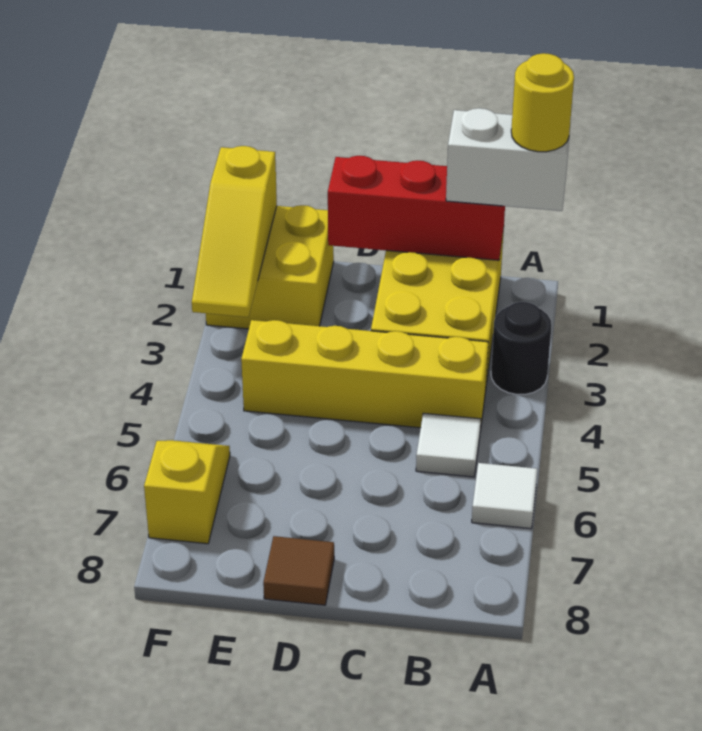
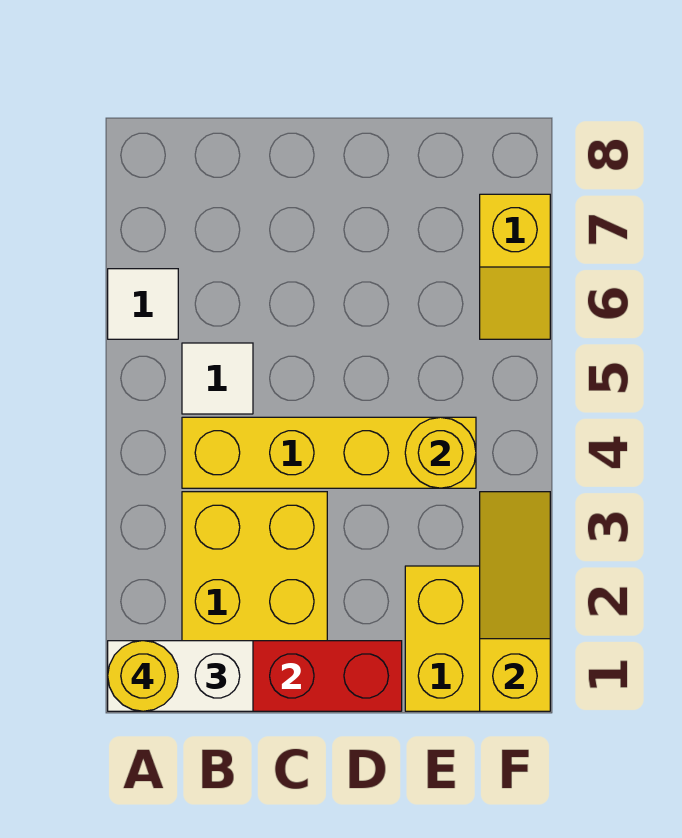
black round brick A3 level 1 -> none
brown tile D8 level 1 -> none
none -> yellow round brick E4 level 2

